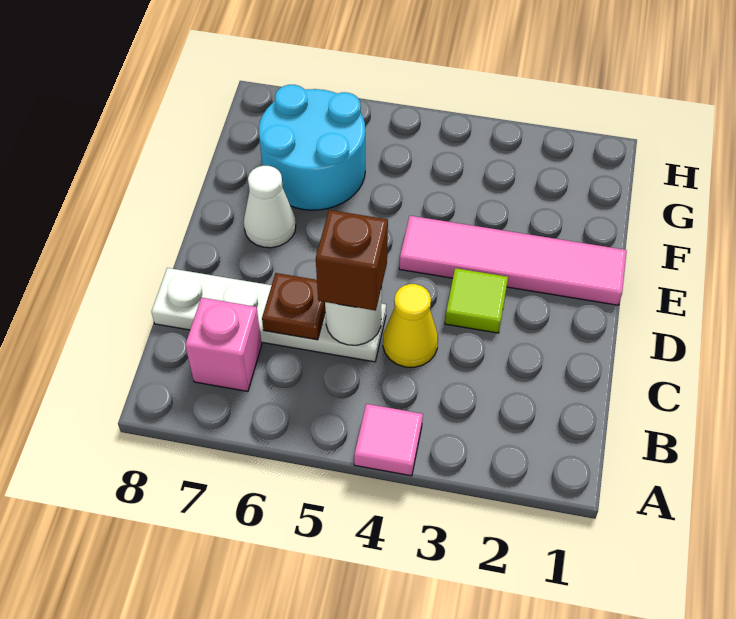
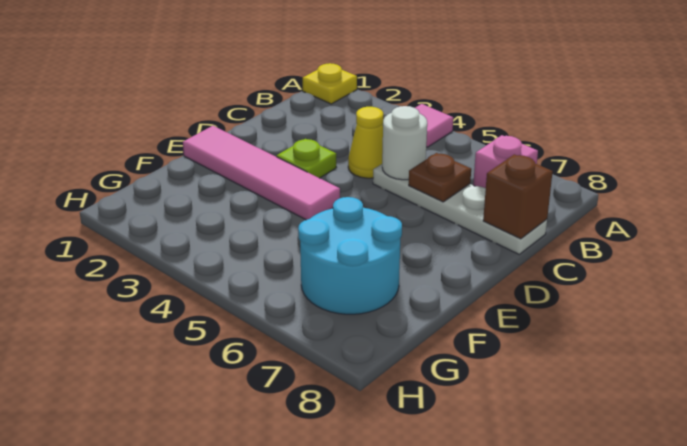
none -> yellow plate A1 level 1
brown brick C5 level 3 -> brown brick C8 level 2
lime tile D3 level 1 -> lime plate D3 level 1
white cone E7 level 1 -> none

